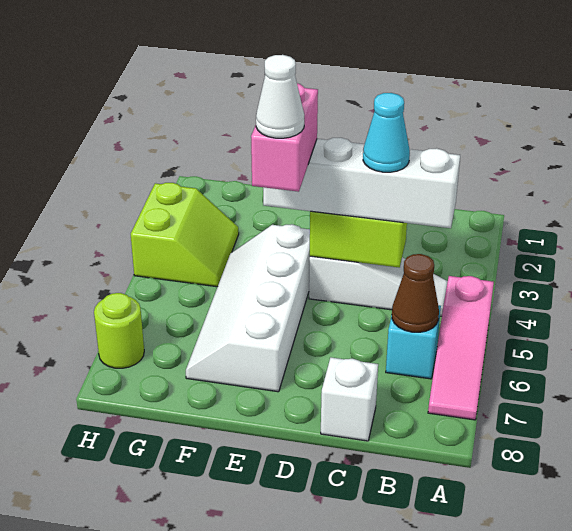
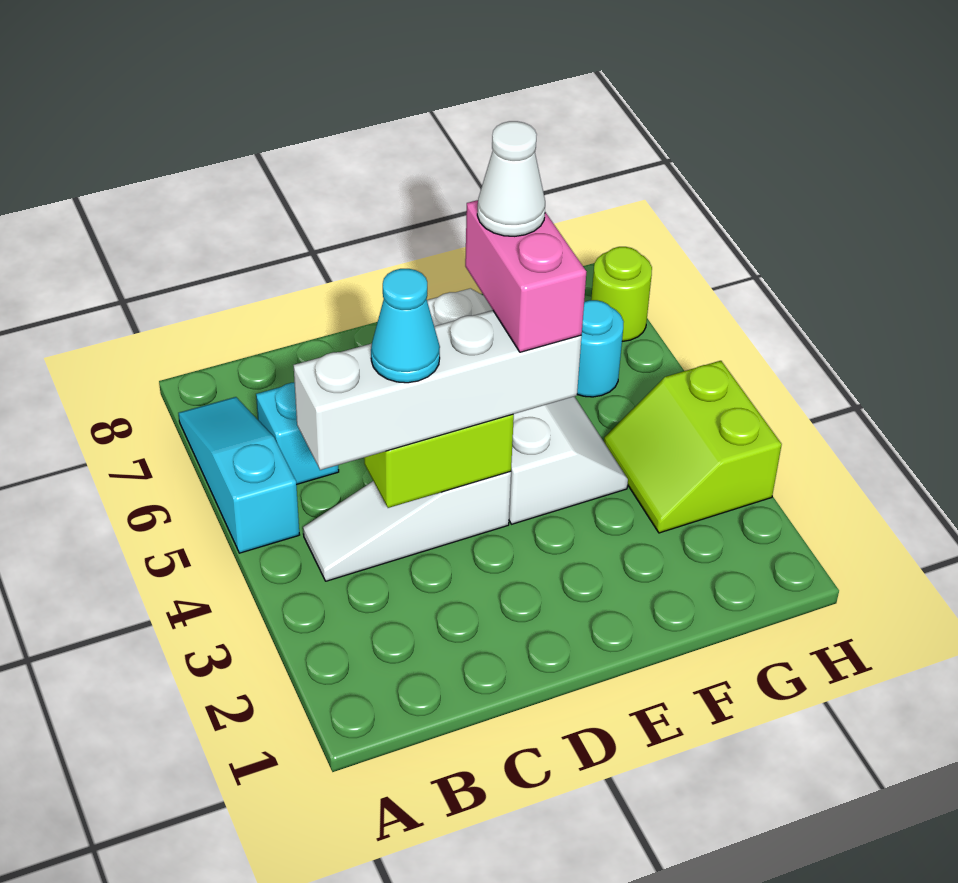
pink slope A5:A7 level 1 top 5 -> cyan slope A5:A7 level 1 top 5
brown cone B6 level 2 -> none
white brick C8 level 1 -> none
none -> cyan round brick G6 level 1

